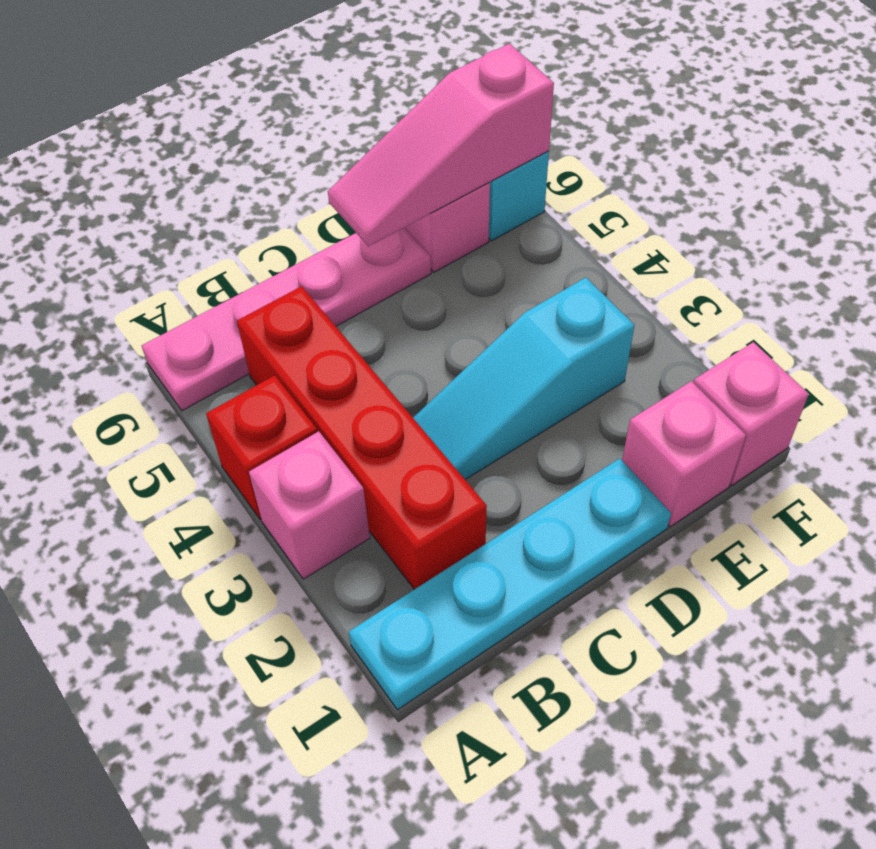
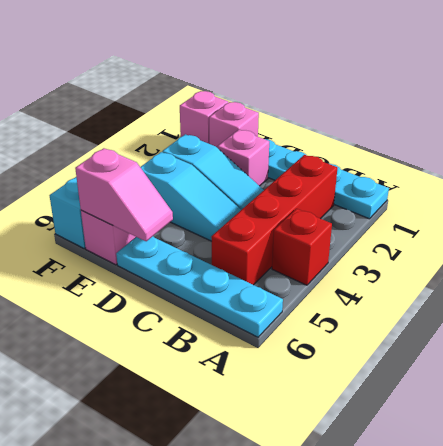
pink brick A3 level 1 -> pink brick D2 level 1
pink plate A6:D6 level 1 -> cyan plate A6:D6 level 1
none -> cyan slope C4:E4 level 1 top E
pink slope D6:F6 level 2 top F -> pink slope D6:E6 level 2 top E

